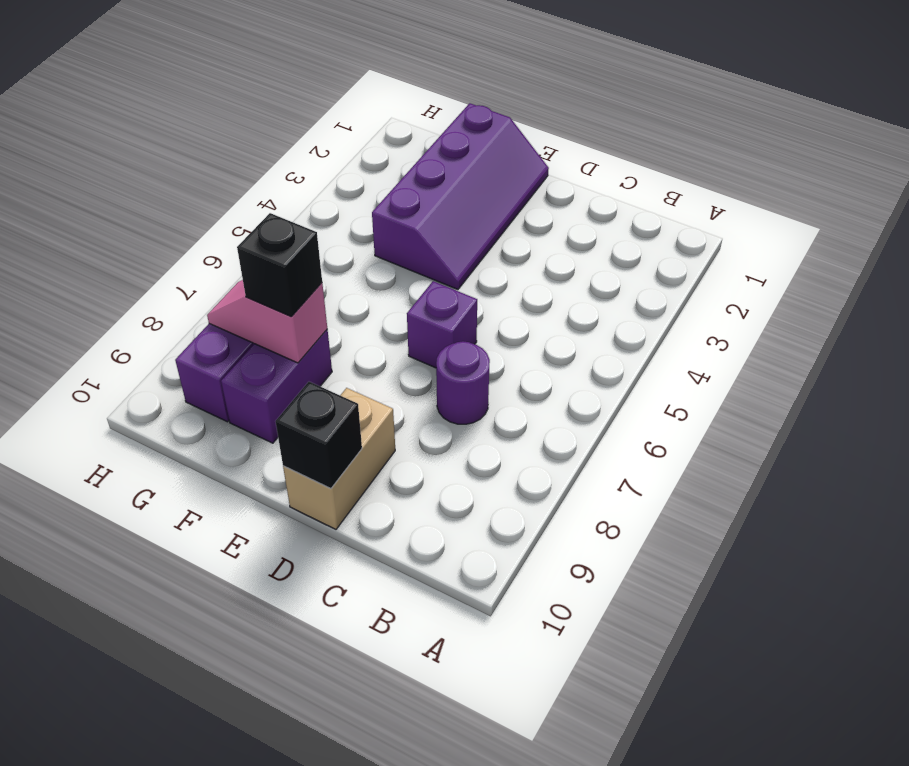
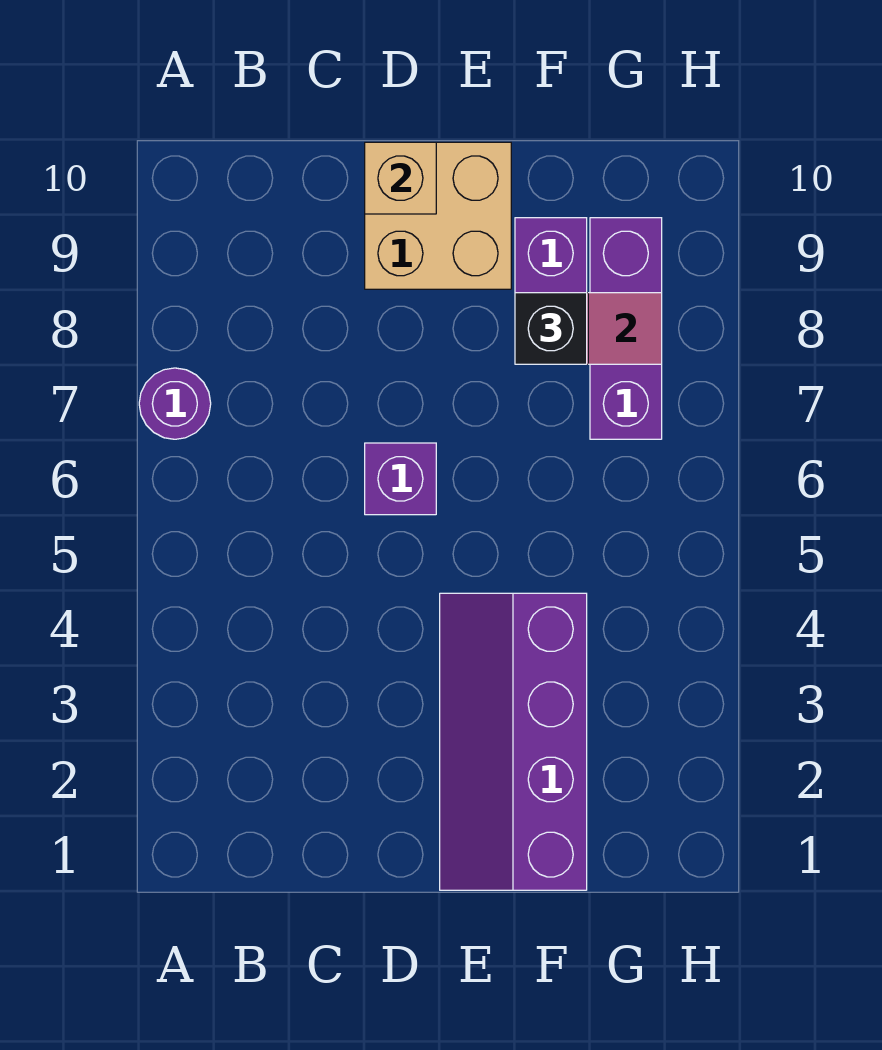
purple round brick C7 level 1 -> purple round brick A7 level 1
tan brick D9:D10 level 1 -> tan brick D9:E10 level 1
black brick D10 level 2 -> tan brick D10 level 2

